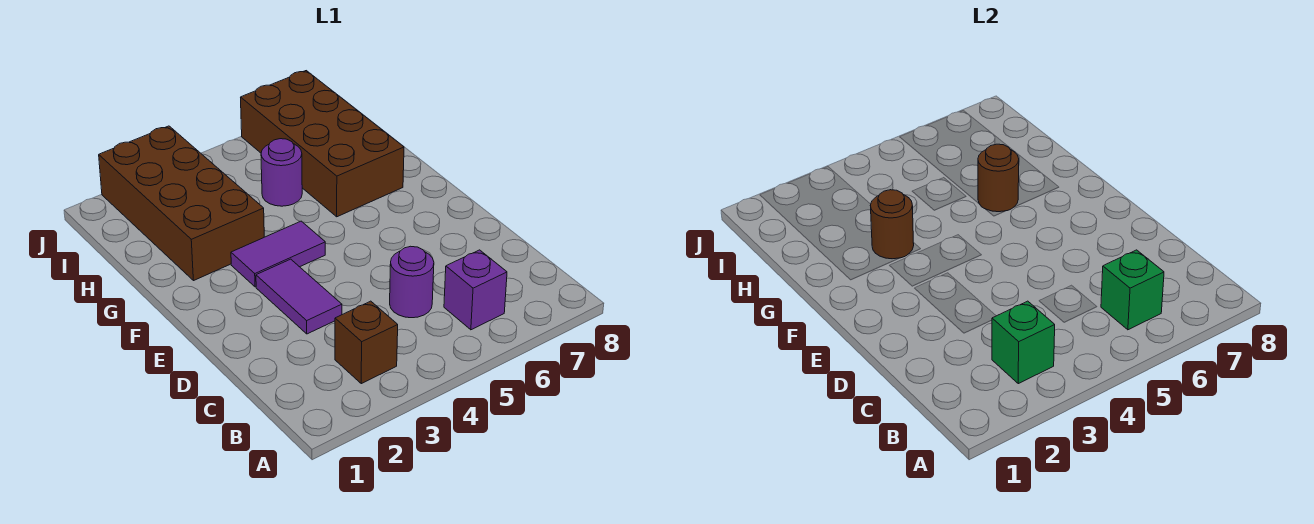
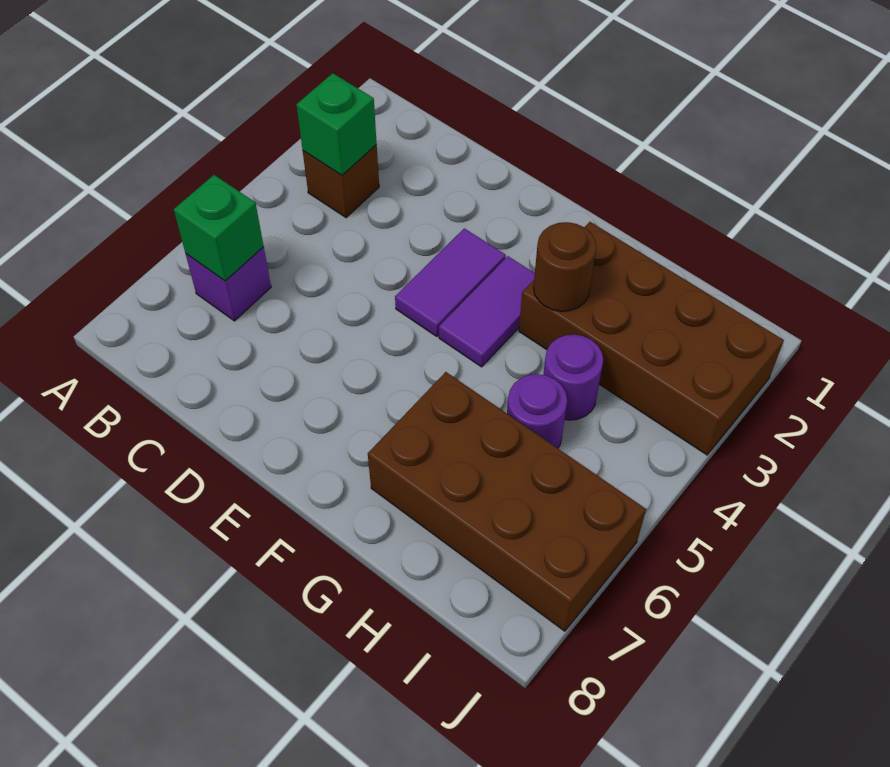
purple round brick C5 level 1 -> purple round brick H4 level 1
purple tile D3:E3 level 1 -> purple tile E3:E4 level 1
brown round brick G6 level 2 -> none

